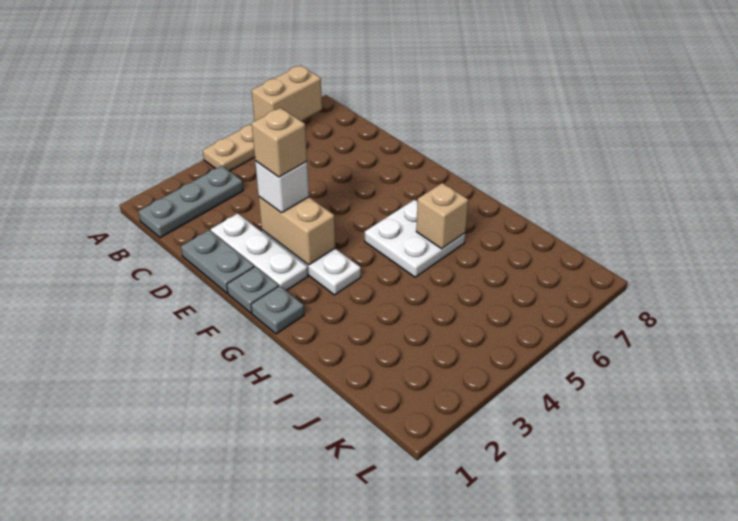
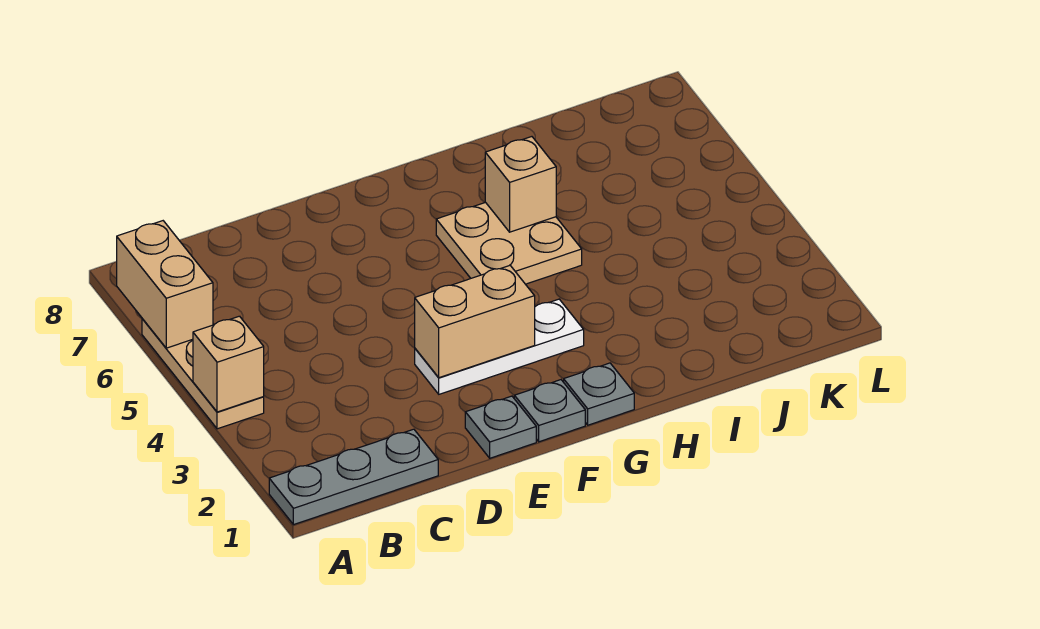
grey plate B1:B3 level 1 -> grey plate A1:C1 level 1
grey plate D1:E1 level 1 -> grey plate E1 level 1
white plate D2:F2 level 1 -> none
white brick E3 level 3 -> none
tan brick E3 level 4 -> tan brick A4 level 2
white plate G5:H6 level 1 -> tan plate G5:H6 level 1

